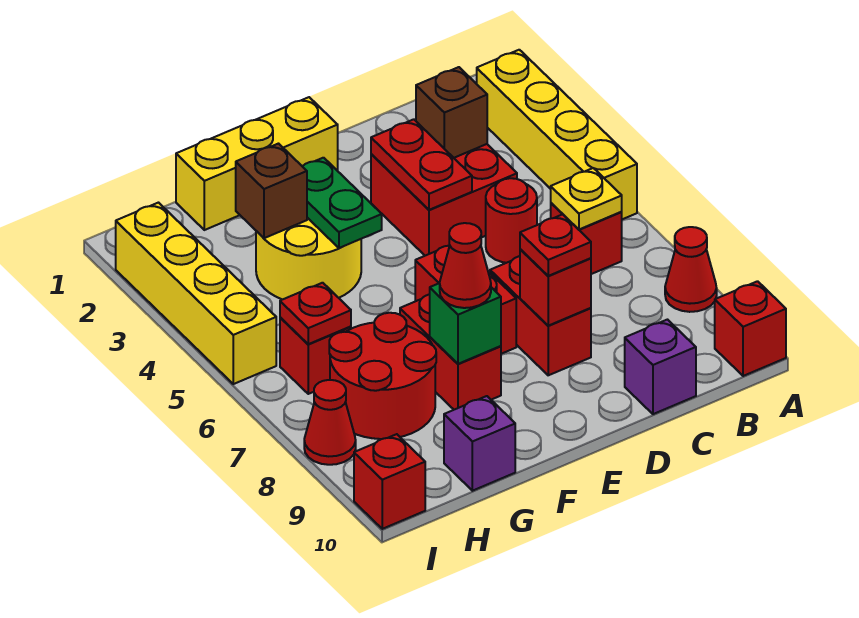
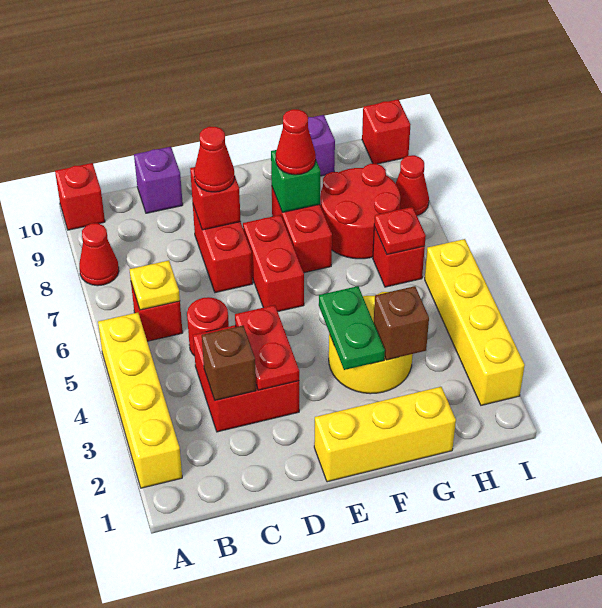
red plate D8 level 3 -> red cone D8 level 3

